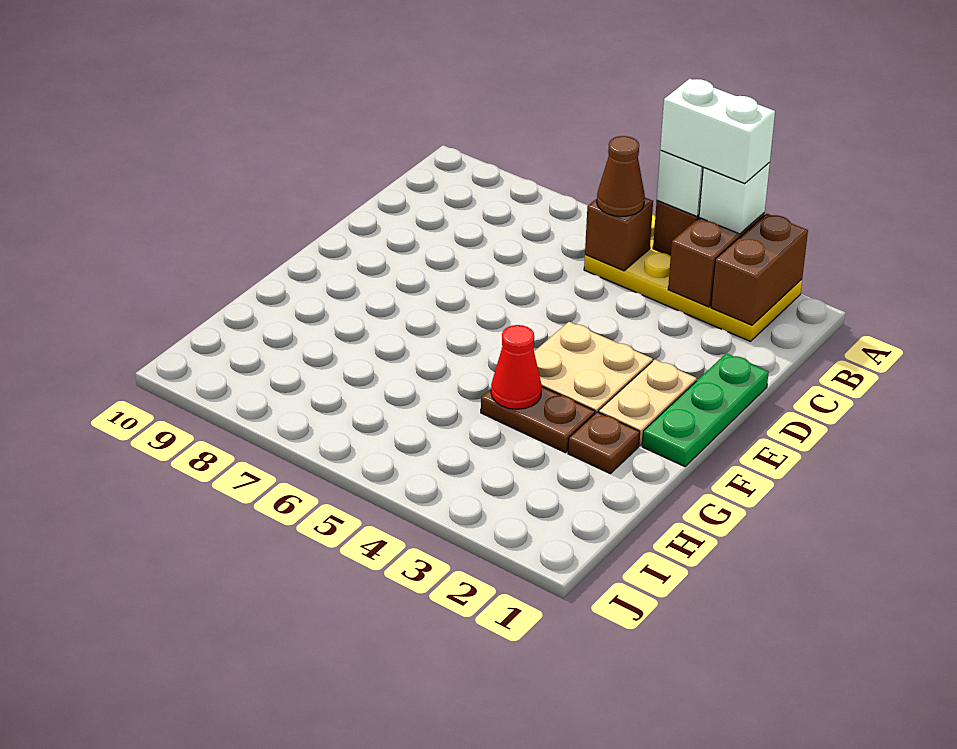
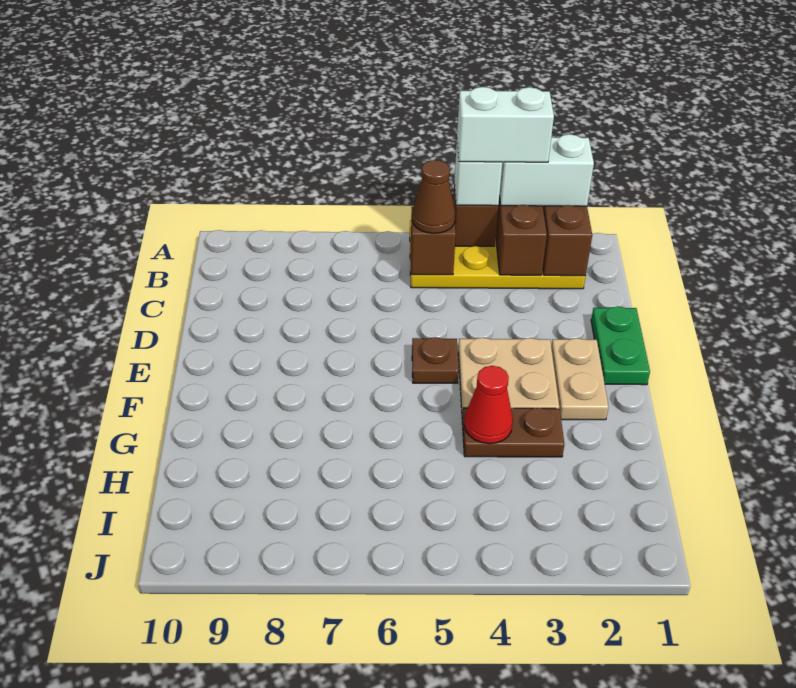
white brick A3 level 3 -> white brick A2:A3 level 3
green plate D1:F1 level 1 -> green plate D1:E1 level 1
brown plate G2 level 1 -> brown plate E5 level 1

